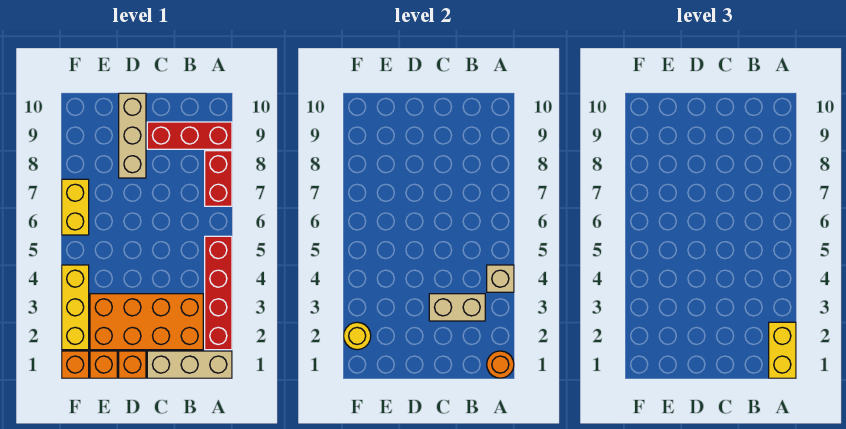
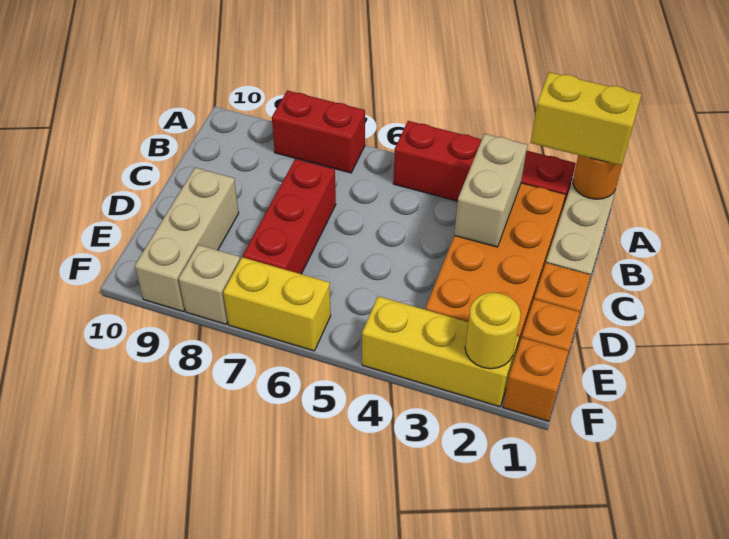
tan brick A4 level 2 -> tan brick F8 level 1
red brick A9:C9 level 1 -> red brick C7:E7 level 1
tan brick D8:D10 level 1 -> tan brick D9:F9 level 1

